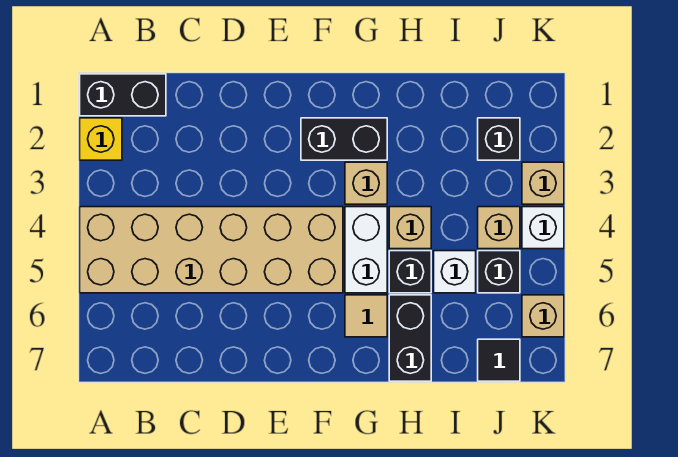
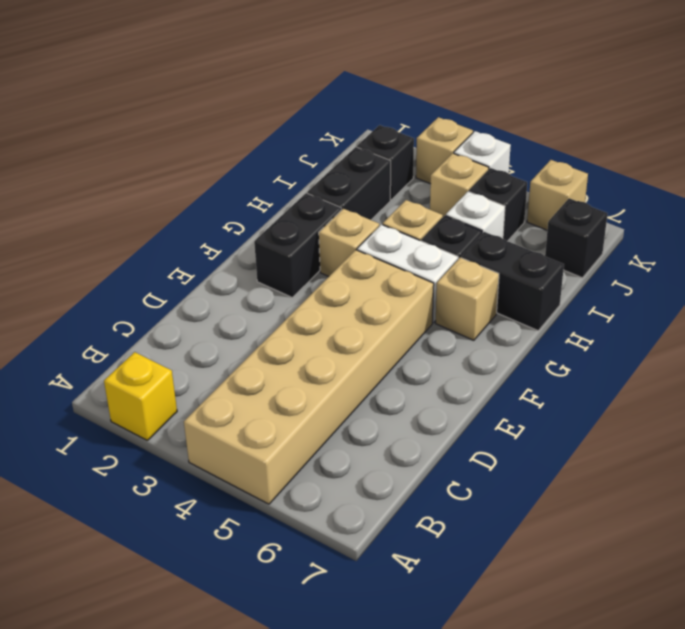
black brick A1:B1 level 1 -> black brick H2:I2 level 1
tan tile G6 level 1 -> tan brick G6 level 1
black tile J7 level 1 -> black brick J7 level 1

